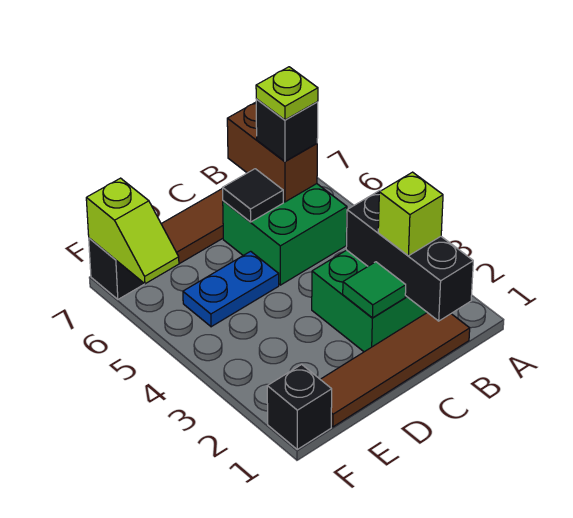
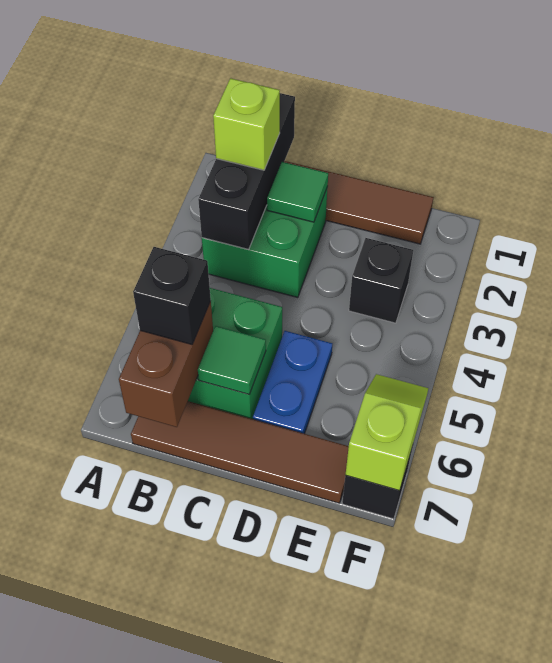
lime plate B6 level 4 -> none
black tile C6 level 2 -> green tile C6 level 2
blue plate D5:E5 level 1 -> blue plate D5:D6 level 1
black brick F1 level 1 -> black brick E3 level 1

